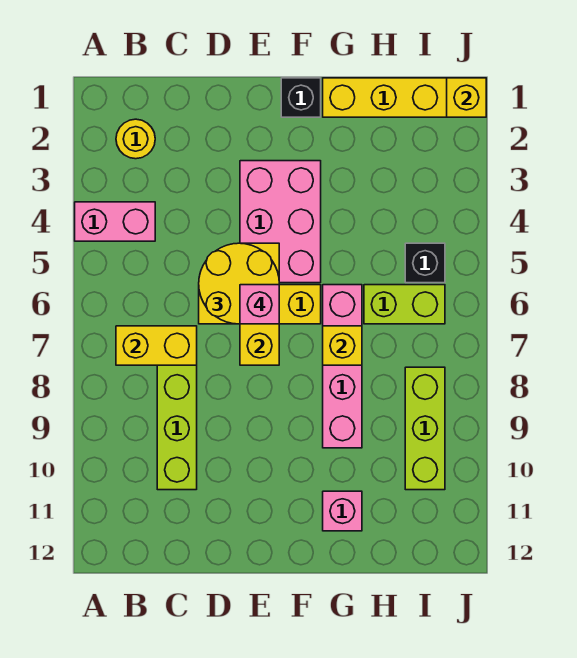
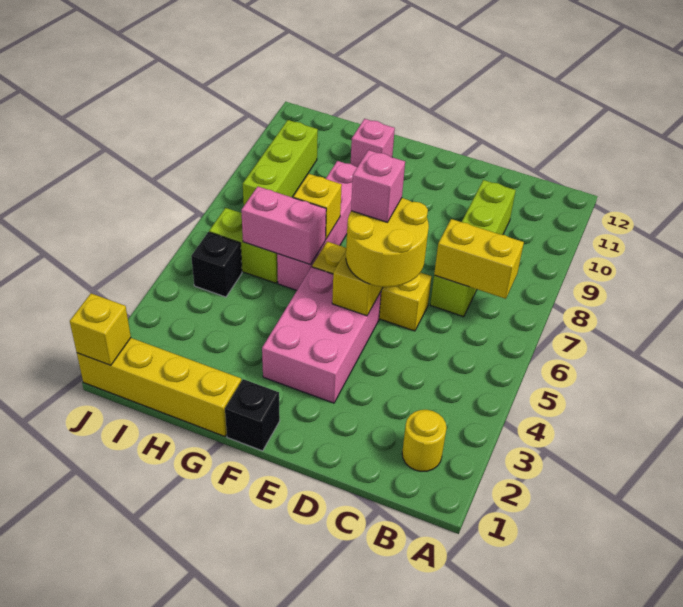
pink brick A4:B4 level 1 -> pink brick G6:H6 level 2

